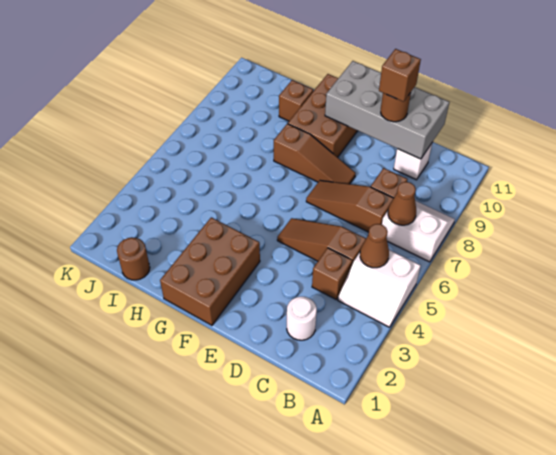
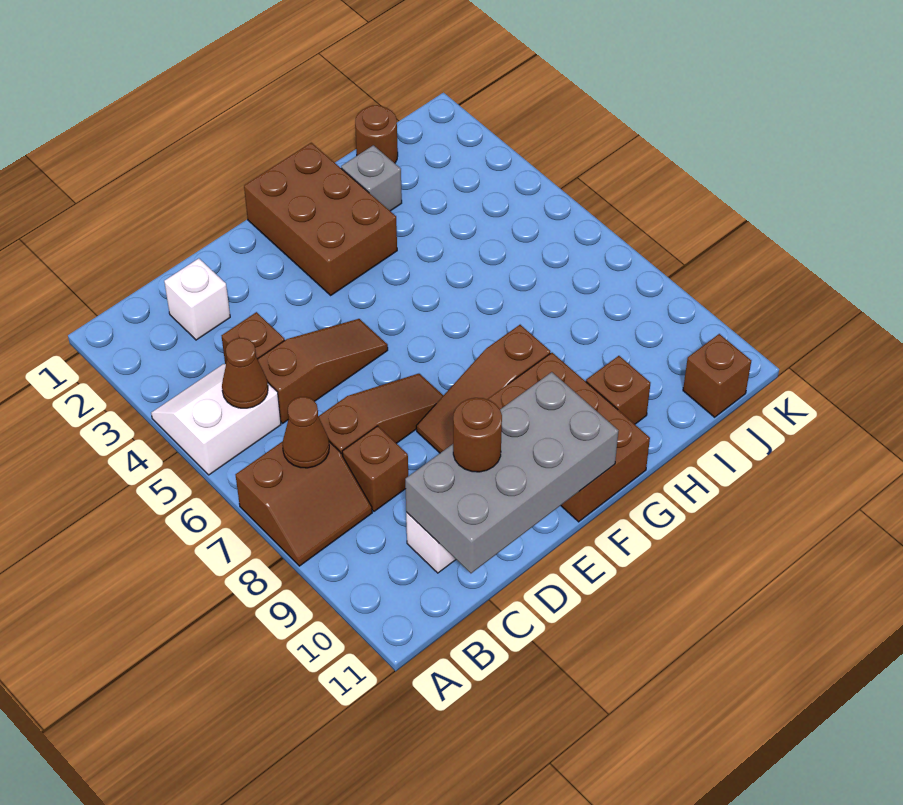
white slope A7:B8 level 1 top 7 -> brown slope A7:B8 level 1 top 7
white round brick C2 level 1 -> white brick C2 level 1
brown brick D10 level 4 -> brown brick J11 level 1
none -> grey brick H2 level 1

